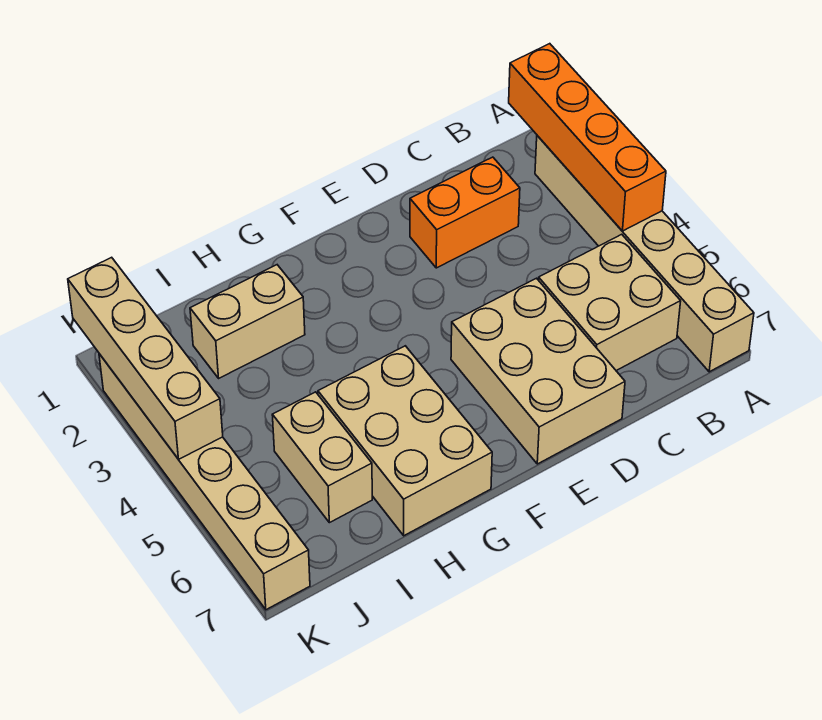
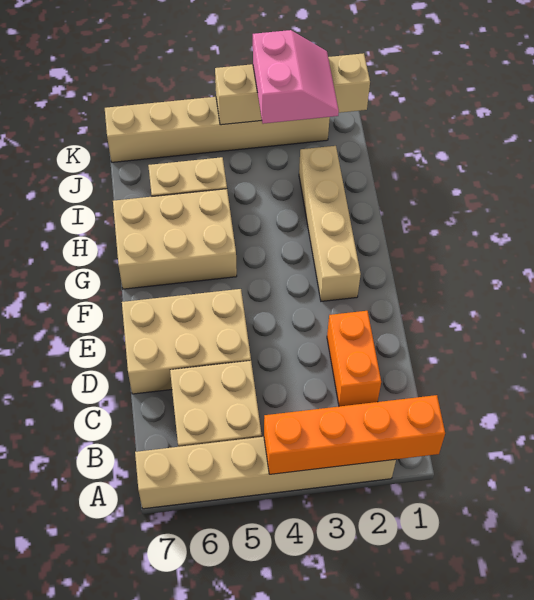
tan brick H2:I2 level 1 -> tan brick F2:I2 level 1
none -> pink slope J2:K3 level 3 top 3

